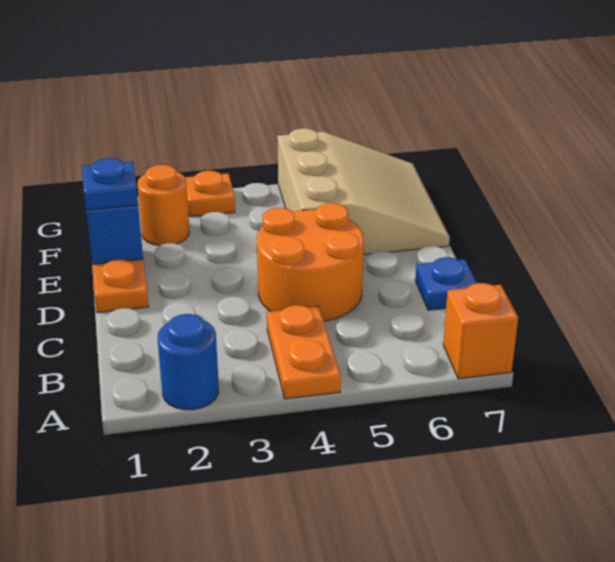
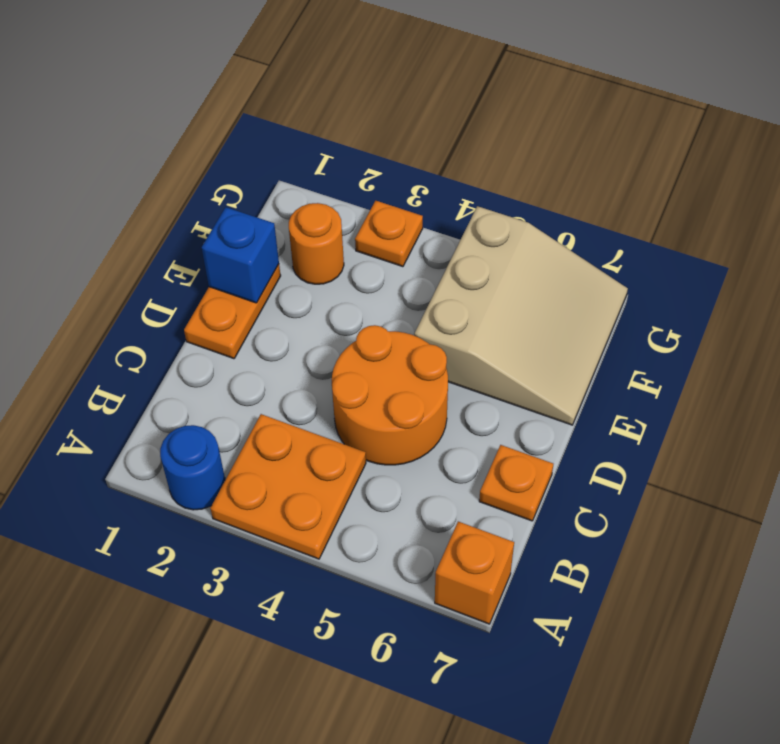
orange plate A4:B4 level 1 -> orange plate A3:B4 level 1
blue plate C7 level 1 -> orange plate C7 level 1
blue plate E1 level 3 -> none

